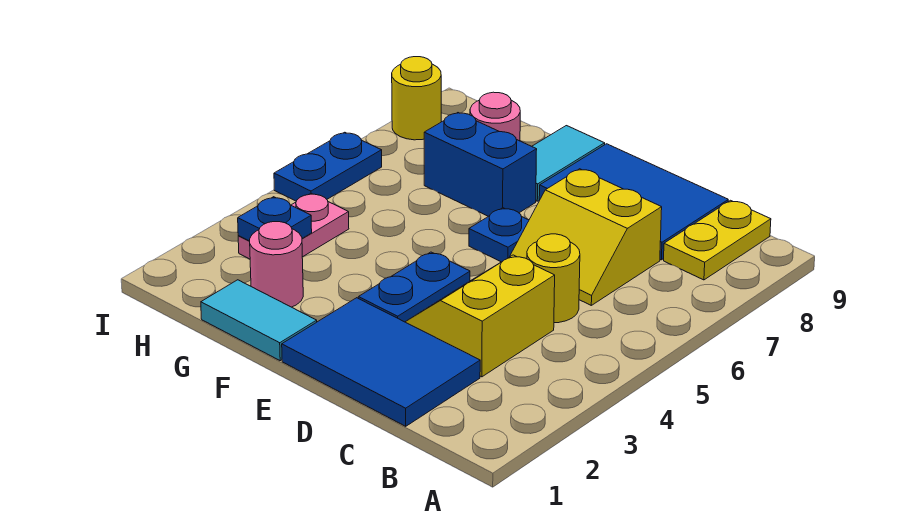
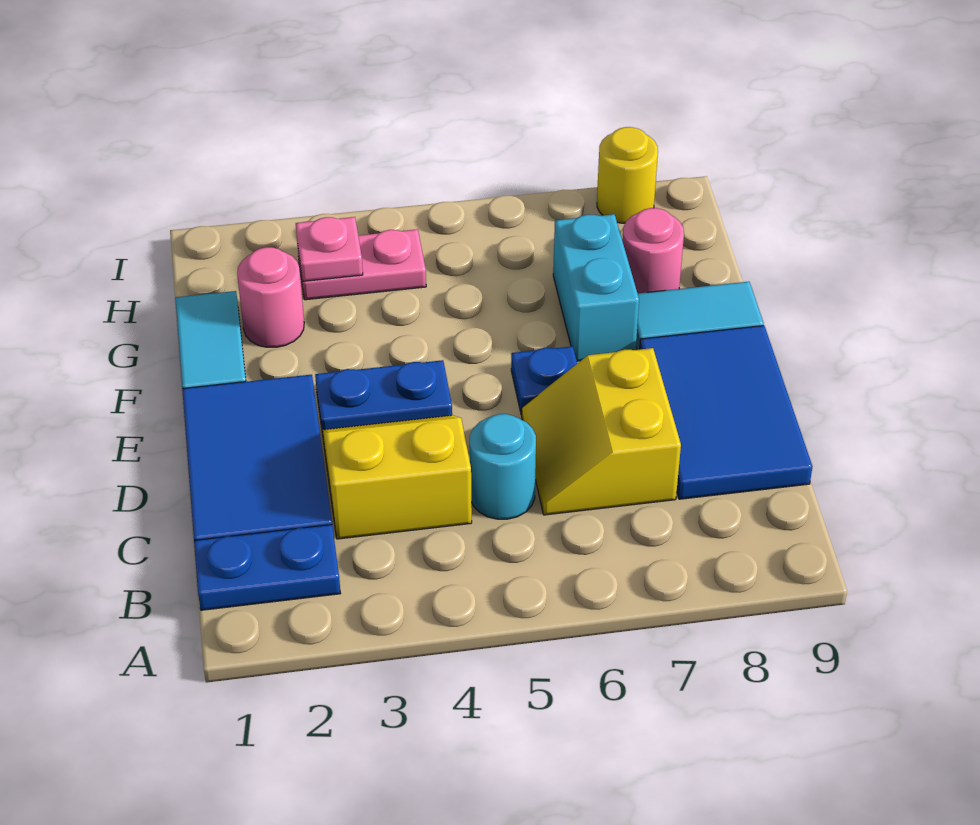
yellow plate B8:B9 level 1 -> none
yellow round brick C5 level 1 -> cyan round brick C5 level 1
blue brick F7:G7 level 1 -> cyan brick F7:G7 level 1
blue plate H3 level 2 -> pink plate H3 level 2
blue plate I5:I6 level 1 -> blue plate B1:B2 level 1

